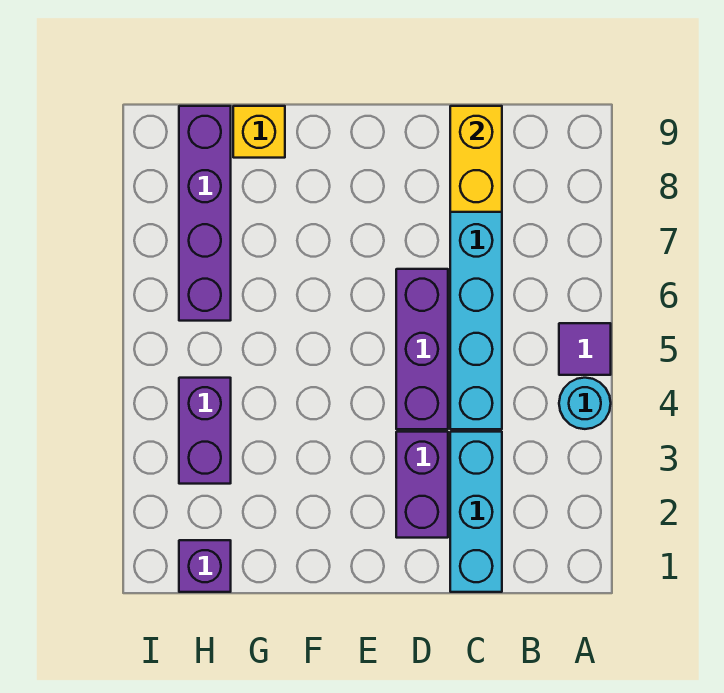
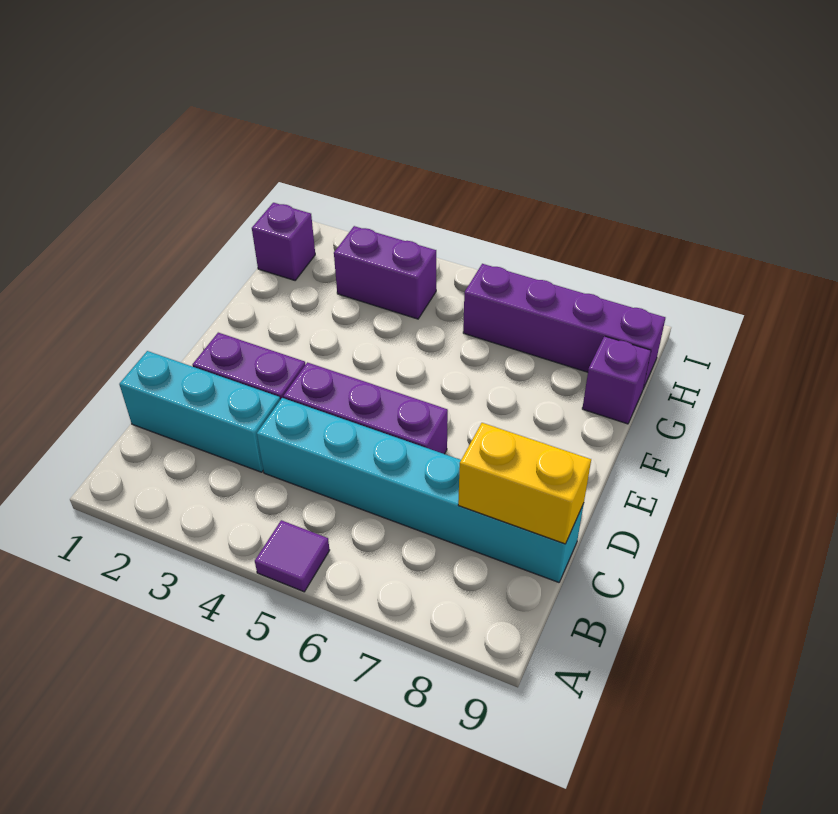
cyan round brick A4 level 1 -> none
yellow brick G9 level 1 -> purple brick G9 level 1

